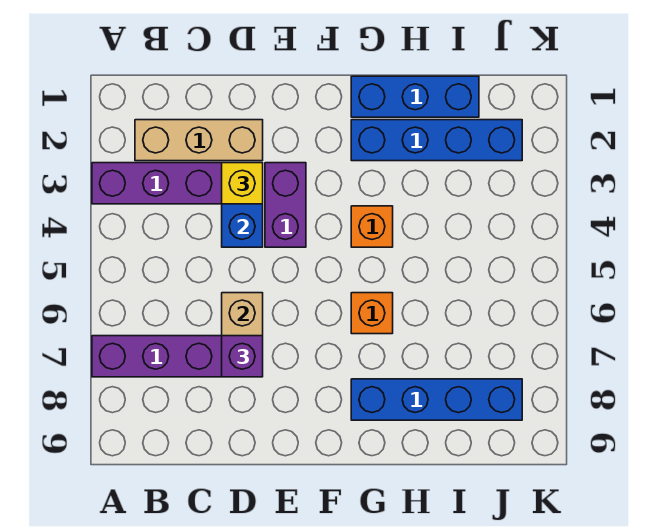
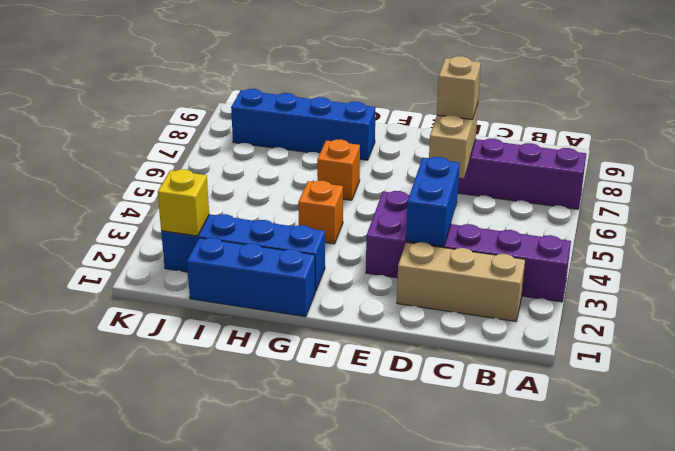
yellow brick D3 level 3 -> yellow brick J2 level 2
purple brick D7 level 3 -> tan brick D7 level 3

